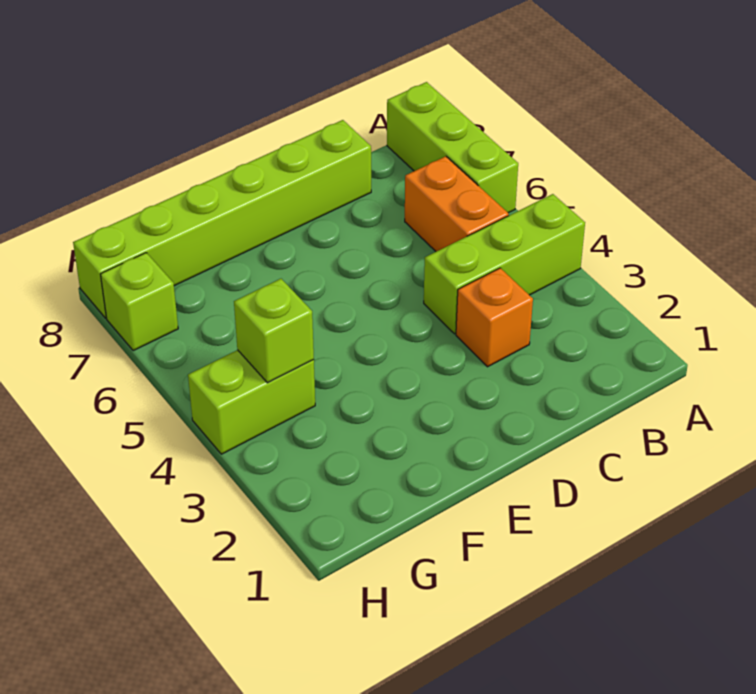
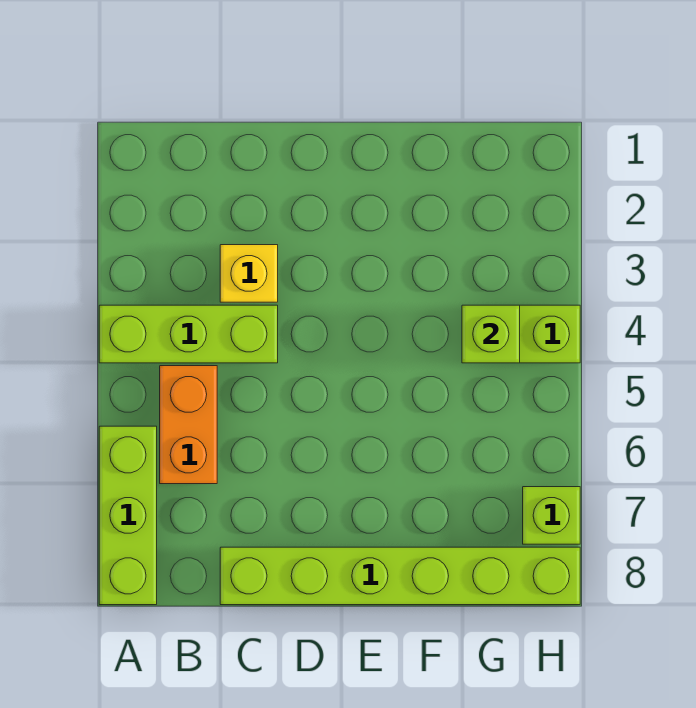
orange brick C3 level 1 -> yellow brick C3 level 1

